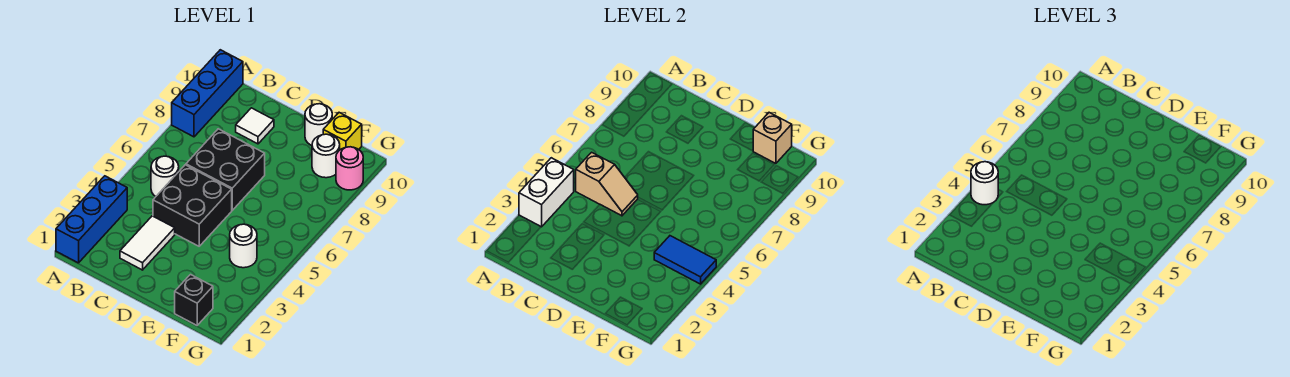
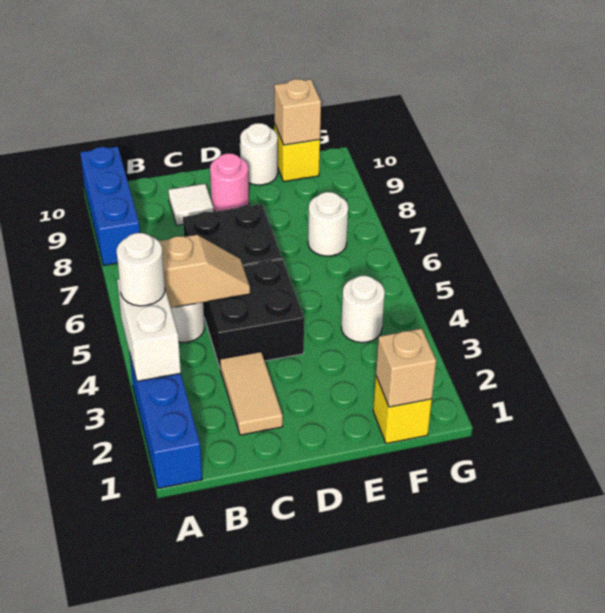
white tile C2:C3 level 1 -> tan tile C2:C3 level 1
black brick F1 level 1 -> yellow brick F1 level 1
none -> tan brick F1 level 2
blue tile F4:G4 level 2 -> none
white round brick F9 level 1 -> white round brick F7 level 1
pink round brick G9 level 1 -> pink round brick D9 level 1

